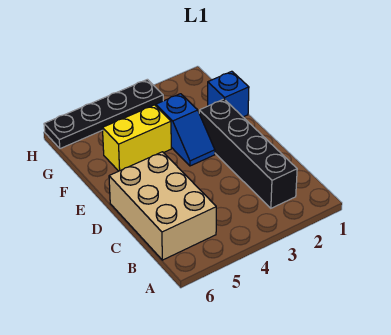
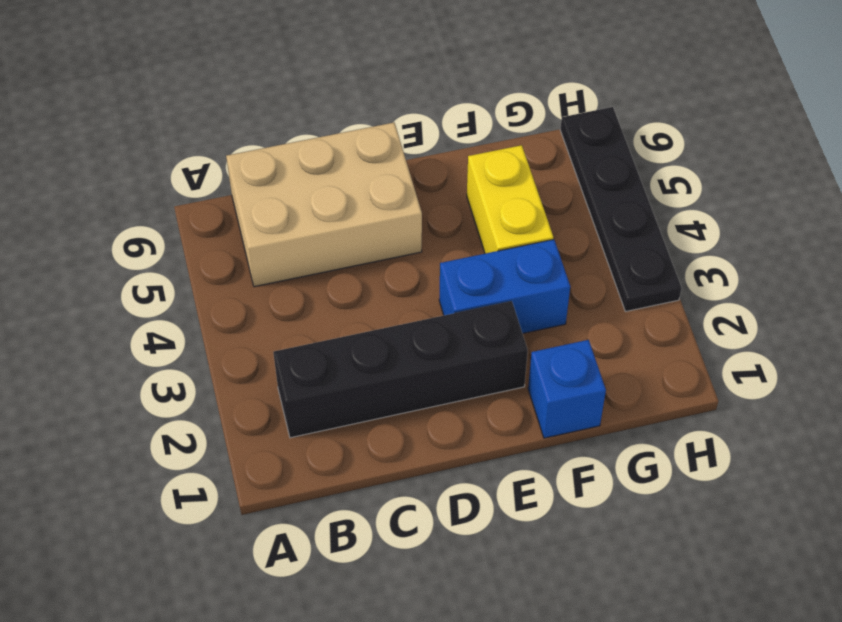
blue slope E3:F3 level 1 top F -> blue brick E3:F3 level 1

